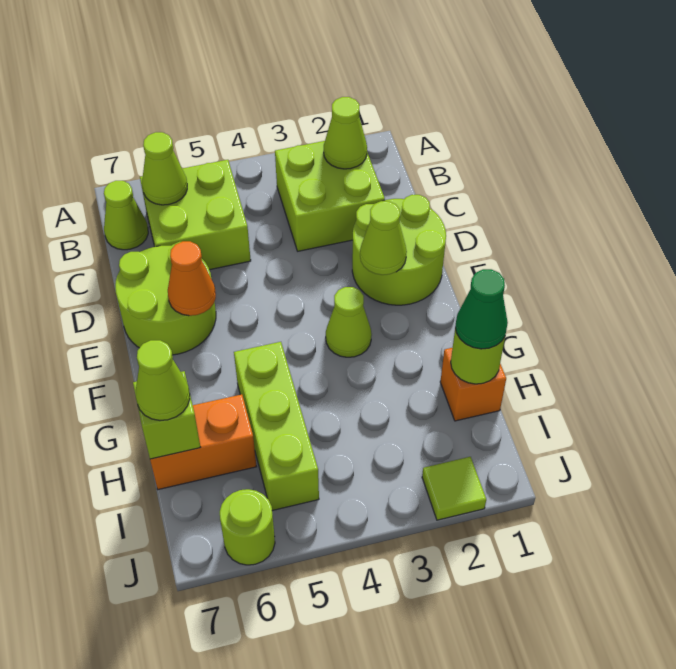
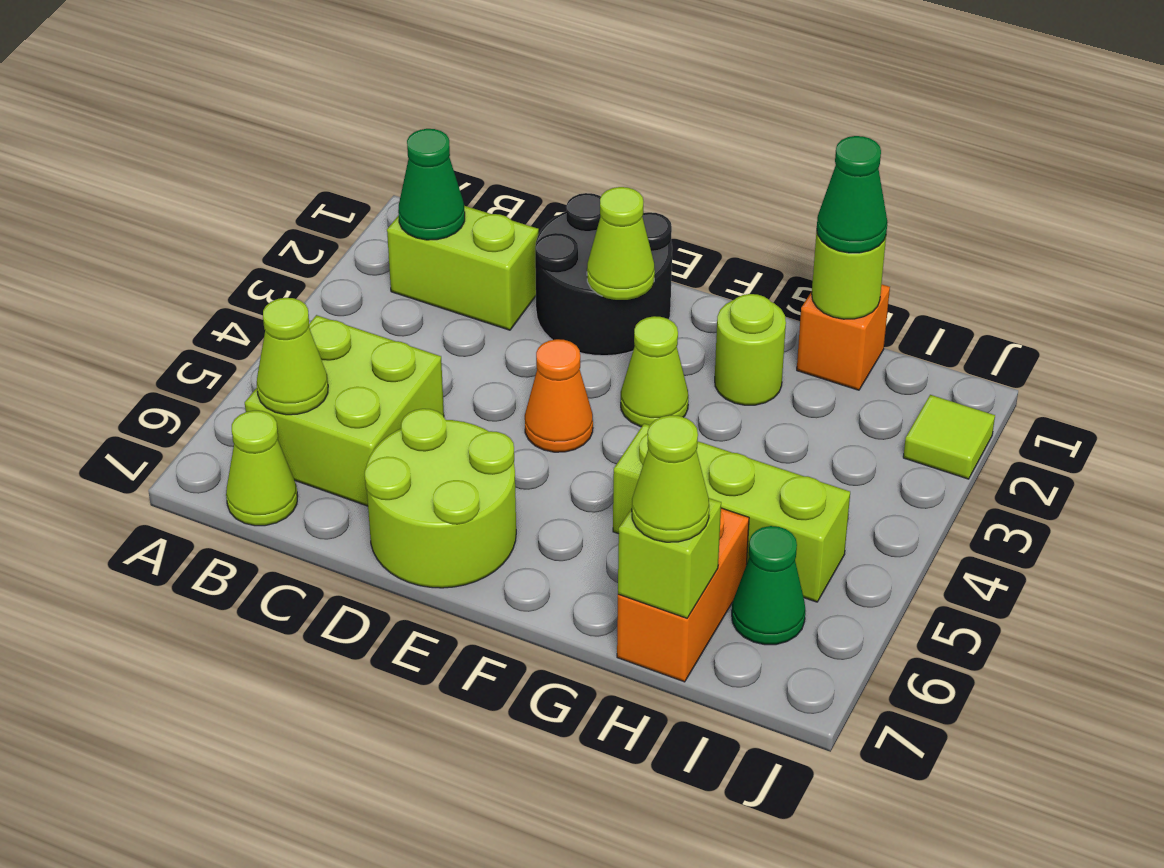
lime brick B2:C3 level 1 -> lime brick B2:C2 level 1
lime cone B2 level 2 -> green cone B2 level 2
lime round brick D1:E2 level 1 -> black round brick D1:E2 level 1
orange cone E6 level 2 -> orange cone E4 level 1
none -> green cone I6 level 1
lime round brick J6 level 1 -> lime round brick G2 level 1

